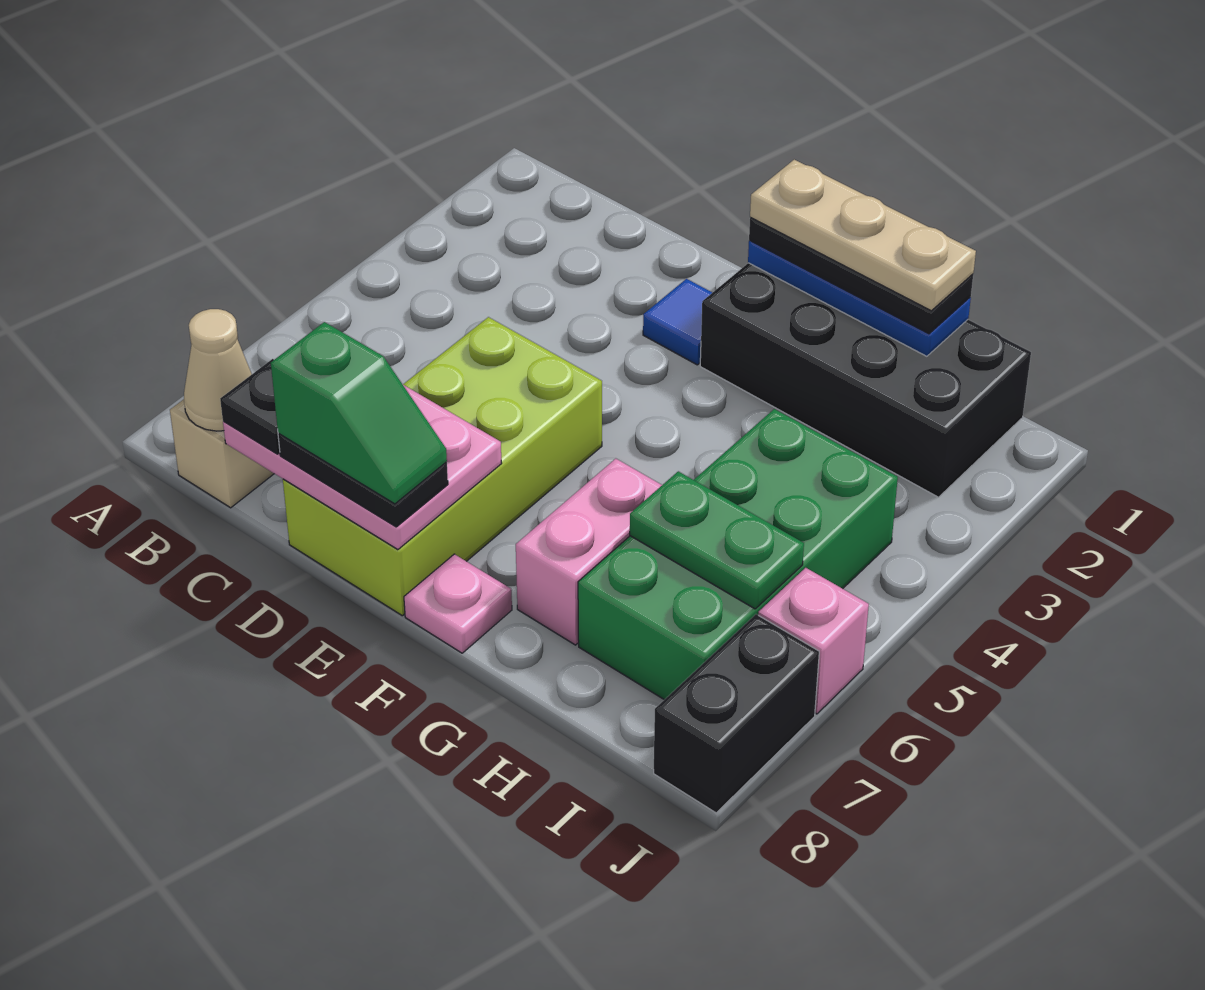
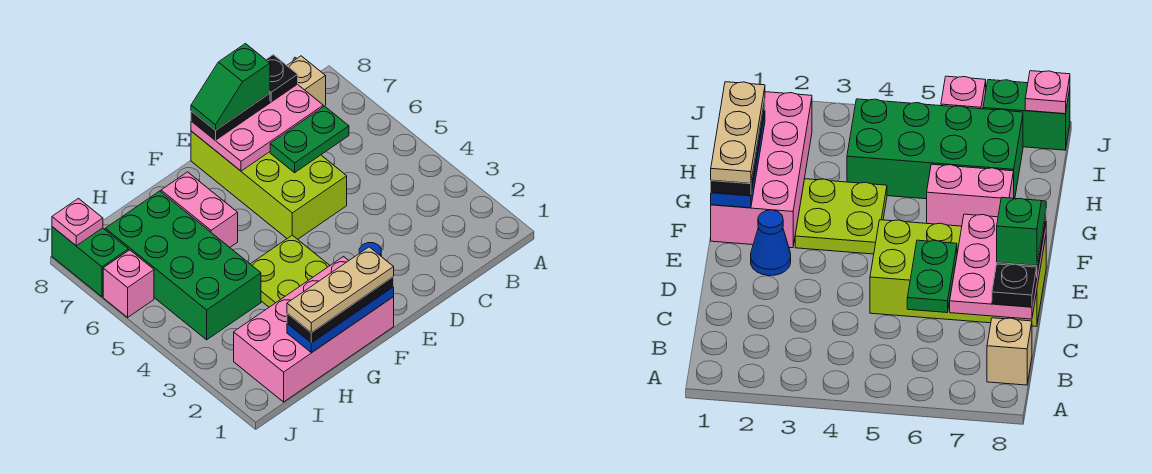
tan cone B8 level 2 -> none
blue tile E2 level 1 -> blue cone E2 level 1
black brick F1:I2 level 1 -> pink brick F1:I2 level 1
none -> lime plate F3:G4 level 1
pink plate F8 level 1 -> pink plate J8 level 2
green plate H6:I6 level 2 -> green plate C6:D6 level 2
black brick J7:J8 level 1 -> green brick J7:J8 level 1

